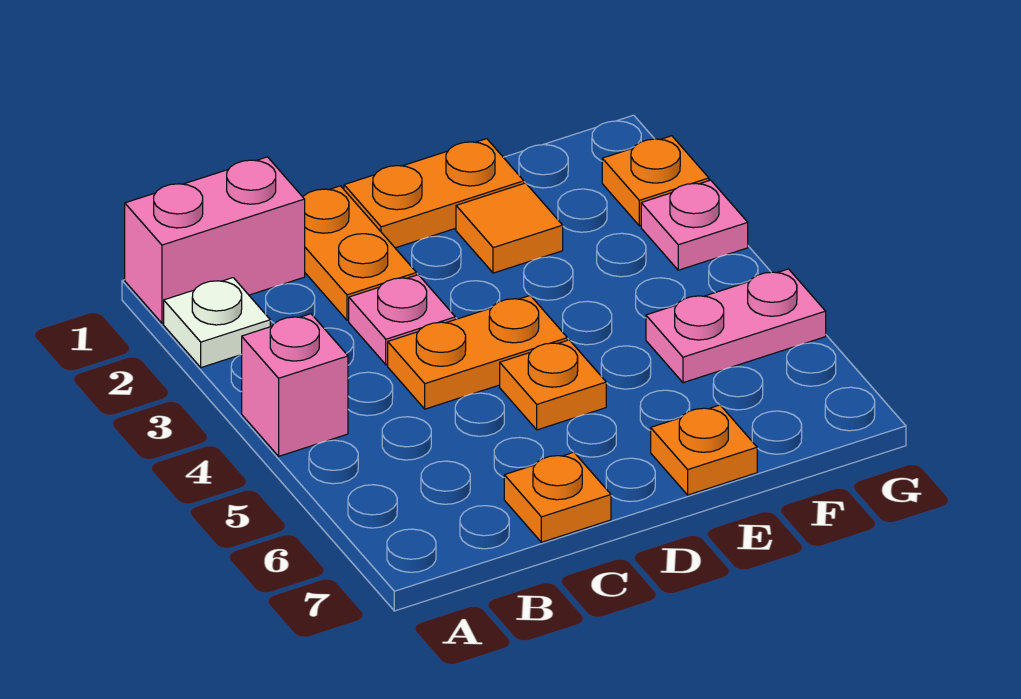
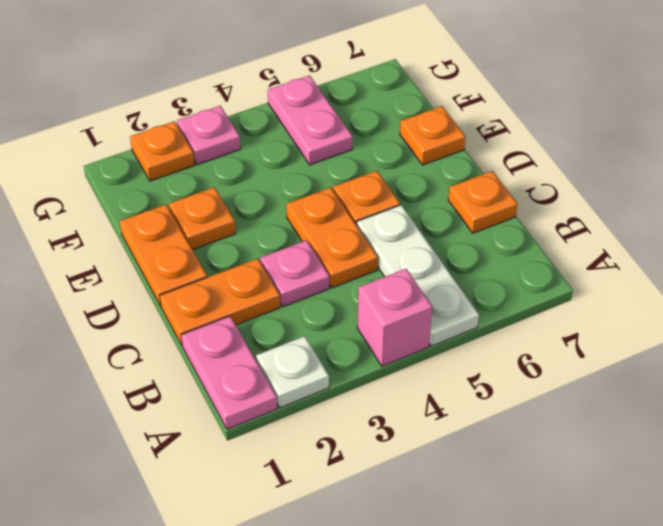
pink brick A1:B1 level 1 -> pink plate A1:B1 level 1
none -> white plate A5:C5 level 1
orange tile E2 level 1 -> orange plate E2 level 1

